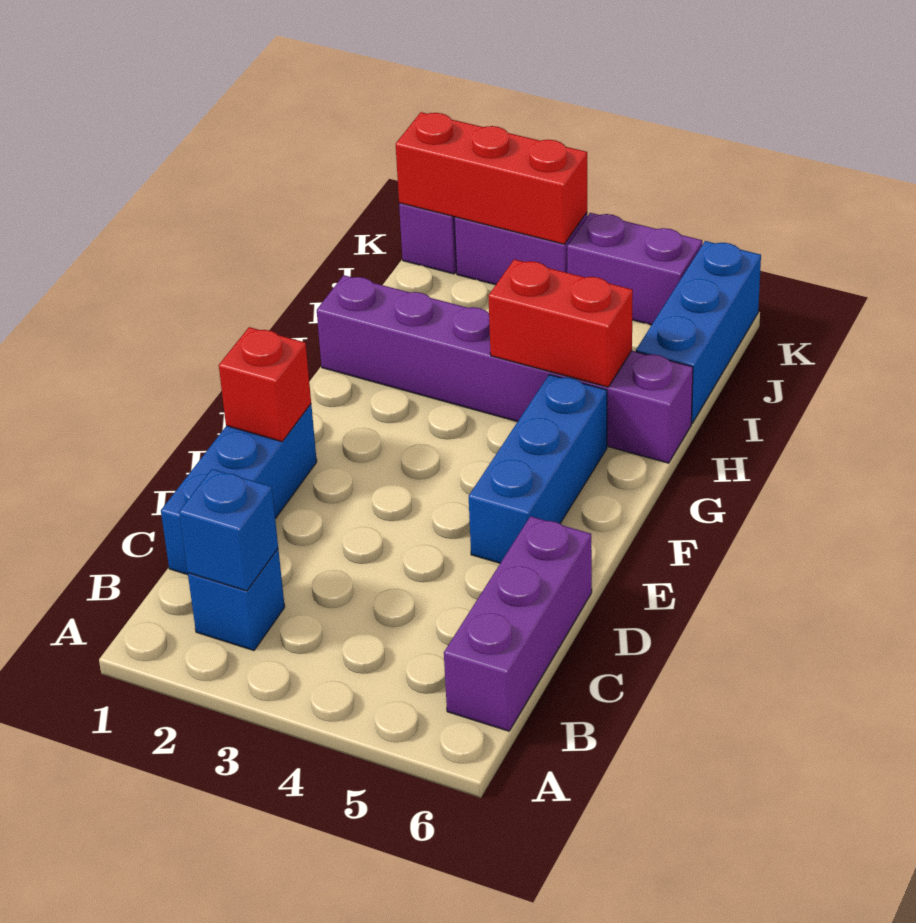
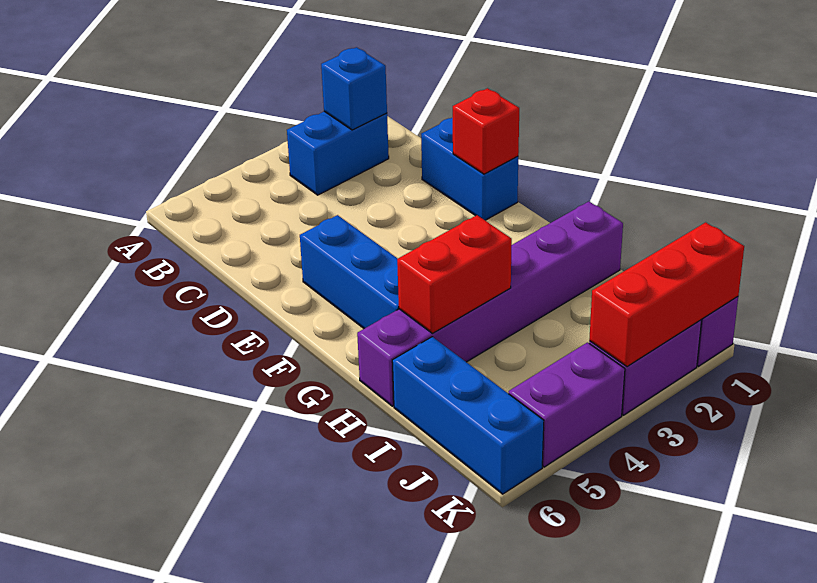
blue brick B2 level 1 -> blue brick B2:B3 level 1
purple brick B6:D6 level 1 -> none
blue brick C1:E1 level 1 -> blue brick D1:E1 level 1

